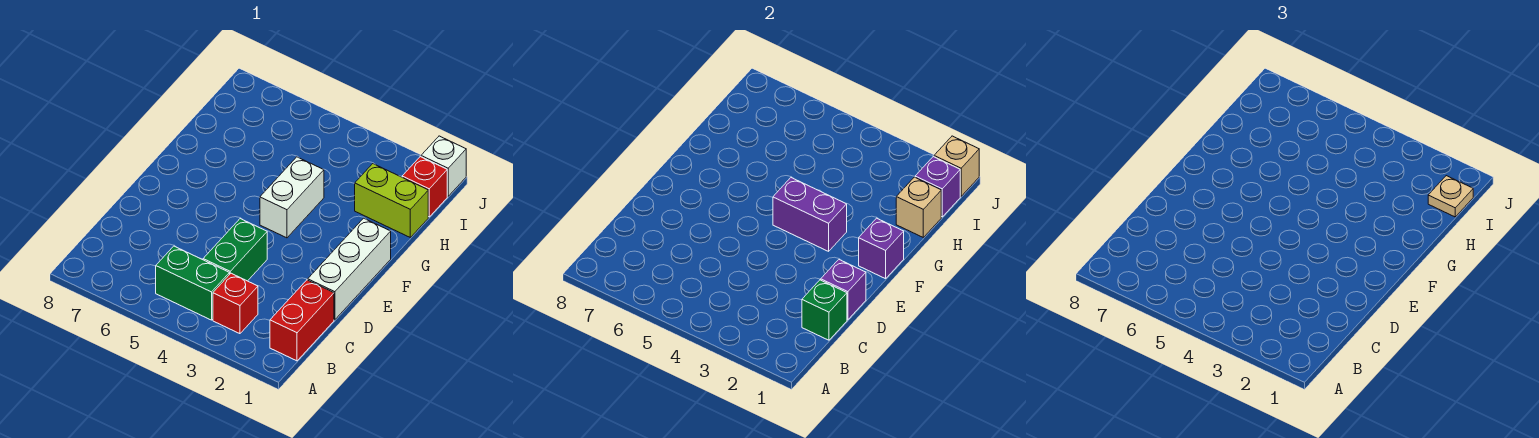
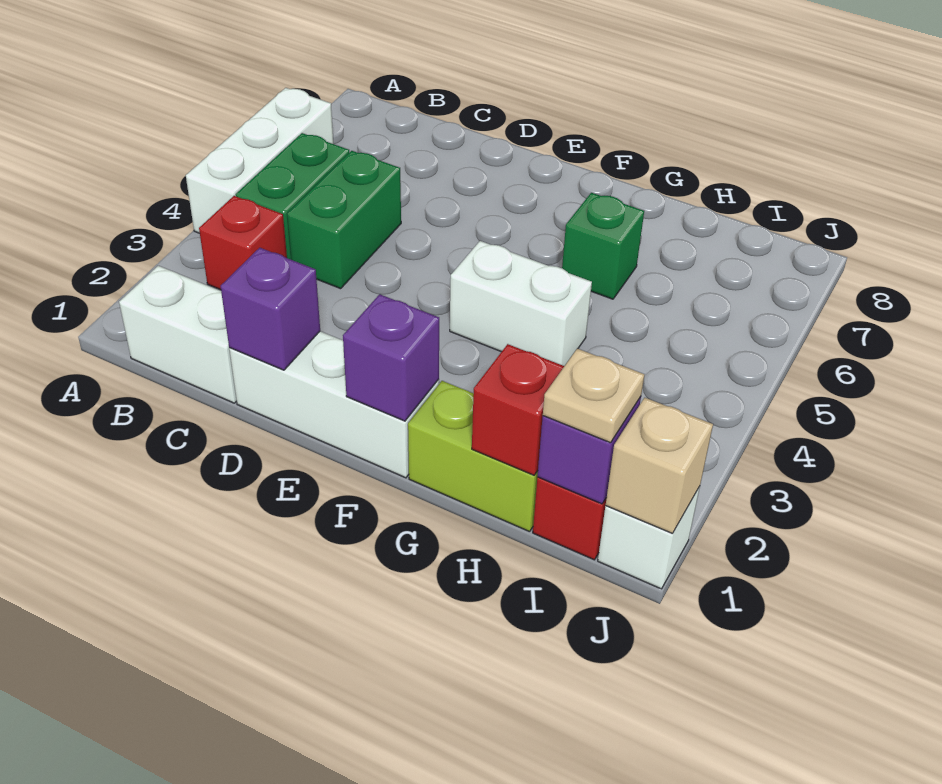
none -> white brick A4:A6 level 1
red brick B1:C1 level 1 -> white brick B1:C1 level 1
green brick C1 level 2 -> green brick G6 level 1
green brick C4:D4 level 1 -> green brick C4:C5 level 1
purple brick F3:F4 level 2 -> none
lime brick H1:H2 level 1 -> lime brick G1:H1 level 1
tan brick H1 level 2 -> red brick H1 level 2

